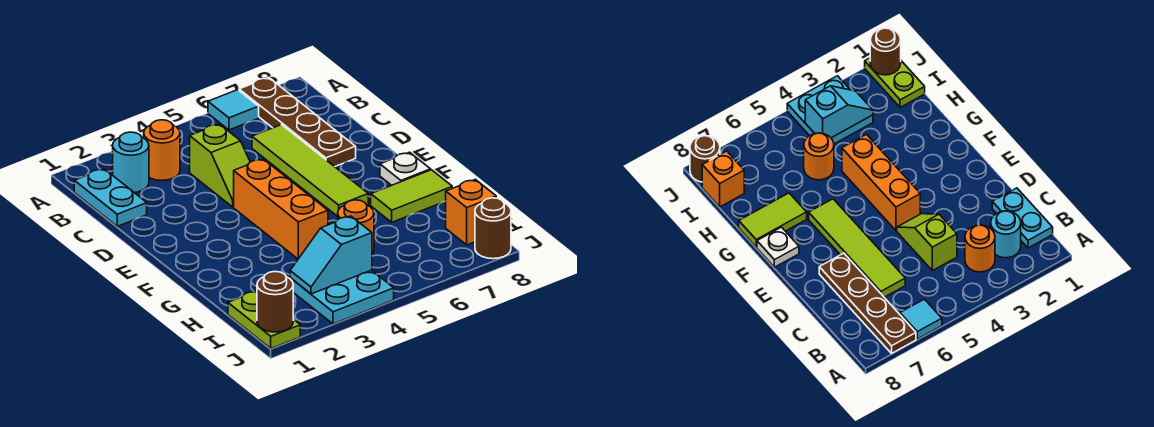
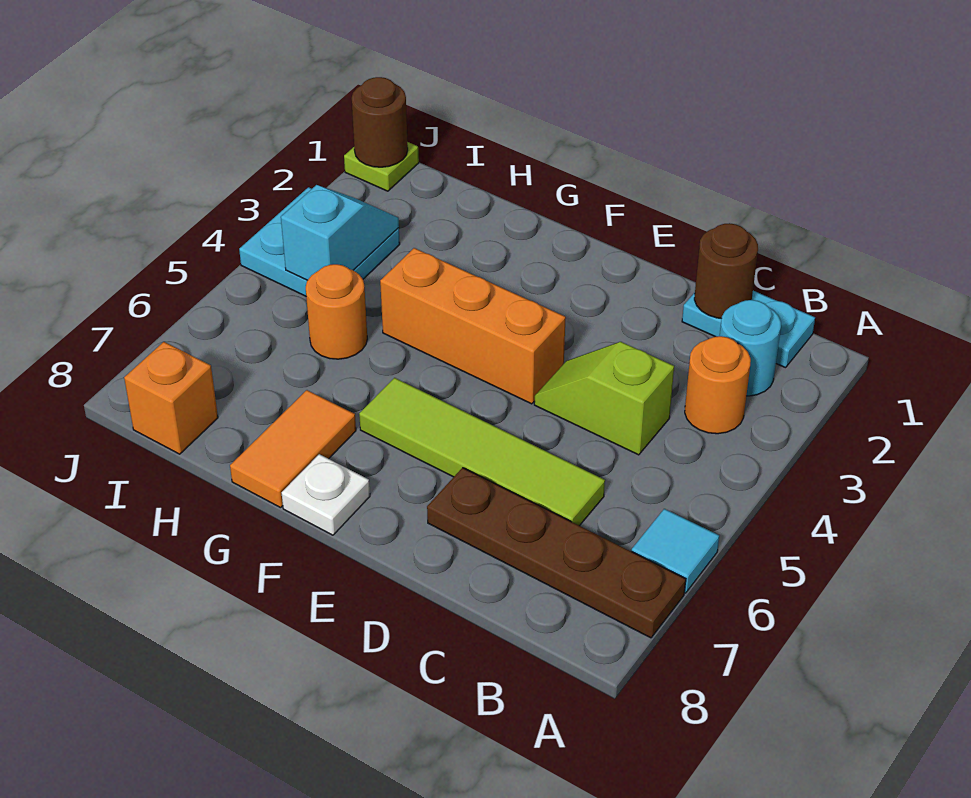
lime tile G7:G8 level 1 -> orange tile G7:G8 level 1
lime plate I1:J1 level 1 -> lime plate J1 level 1
brown round brick J8 level 1 -> brown round brick C1 level 2

